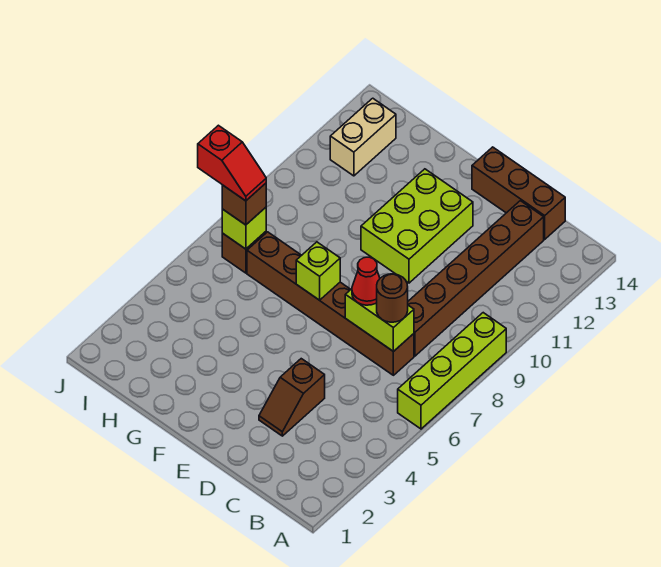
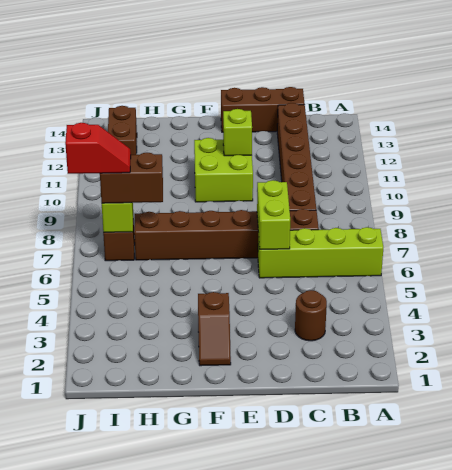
lime brick A6:A9 level 1 -> lime brick A6:D6 level 1
lime brick C7:D7 level 2 -> lime brick D6:D7 level 2
brown round brick C7 level 3 -> brown round brick C3 level 1
brown slope D3:D4 level 1 top 4 -> brown slope F2:F3 level 1 top 3
red cone D7 level 3 -> none
lime brick E10:F12 level 1 -> lime brick E10:F11 level 1
lime brick F7 level 2 -> lime brick E11 level 2
brown brick I7 level 3 -> brown brick H7:I7 level 3
tan brick I12:I13 level 1 -> brown brick I12:I13 level 1

